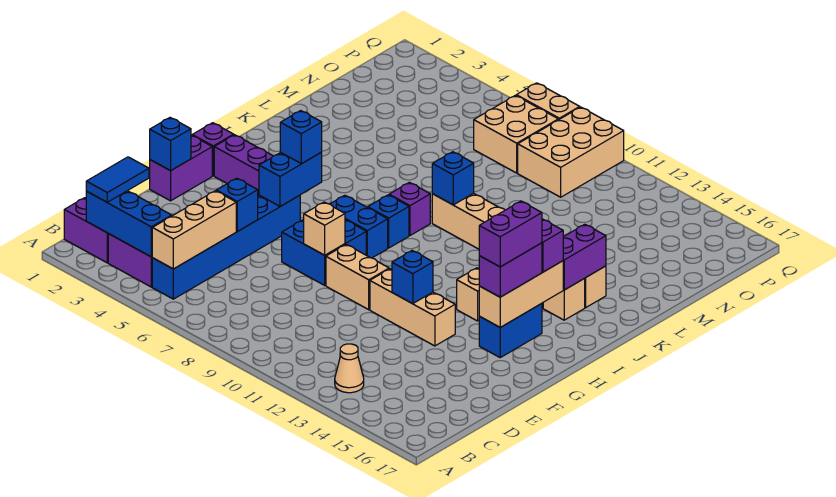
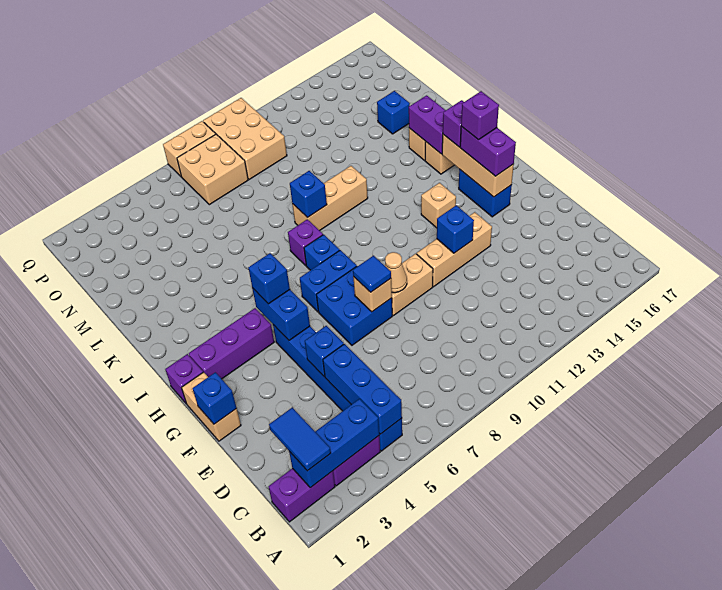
tan brick B5:D5 level 2 -> blue brick B5:D5 level 2
tan cone B13 level 1 -> tan cone F9 level 2
purple brick F1:G1 level 1 -> tan brick F1:G1 level 1
none -> blue tile F8 level 3
purple brick G15:H15 level 4 -> purple brick H15 level 4
none -> blue brick M15 level 1

